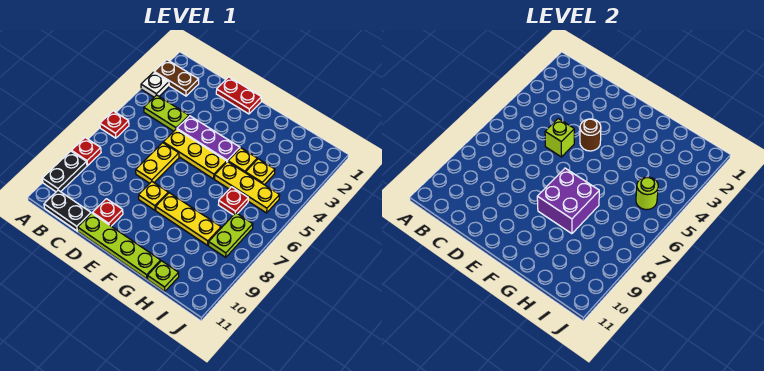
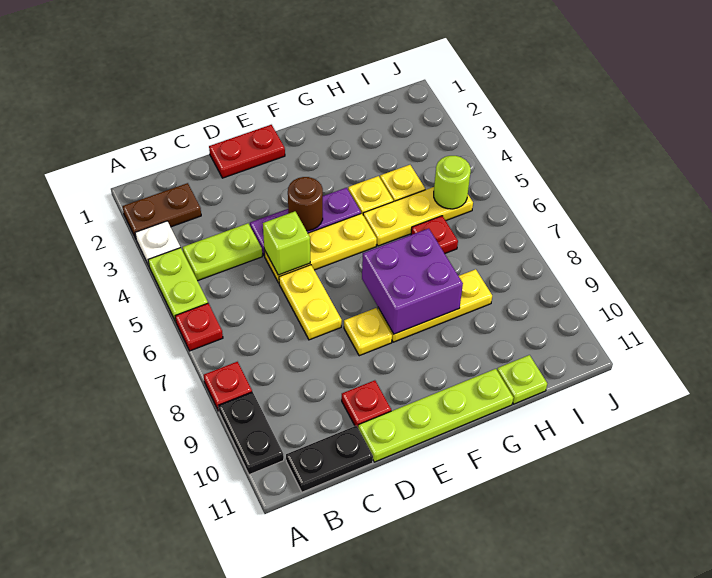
lime plate I7:I8 level 1 -> lime plate A4:A5 level 1

